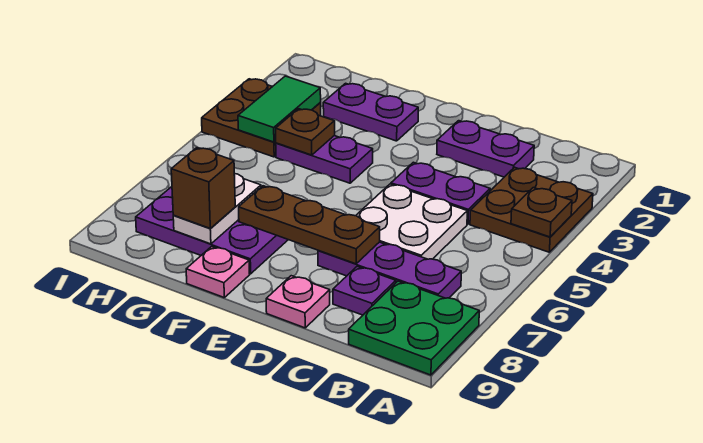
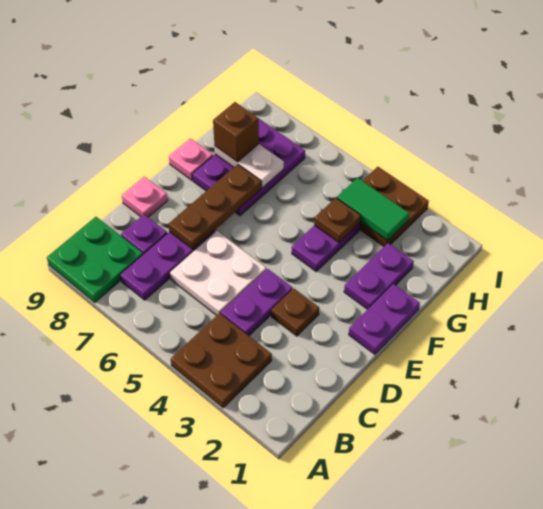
brown plate A4 level 2 -> brown plate D3 level 1
purple plate C2:D2 level 1 -> purple plate E1:F1 level 1

